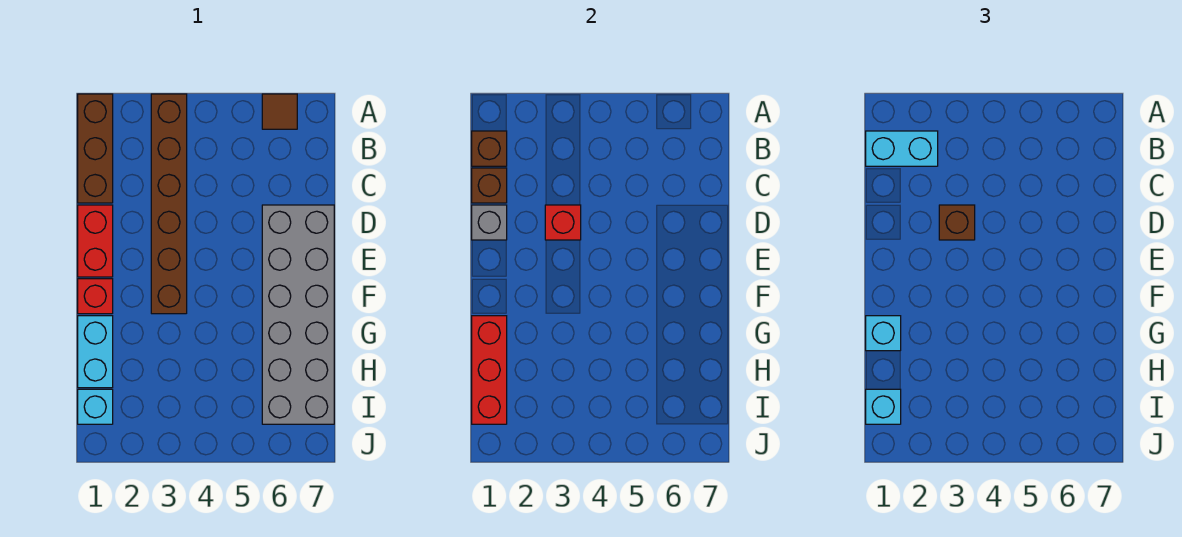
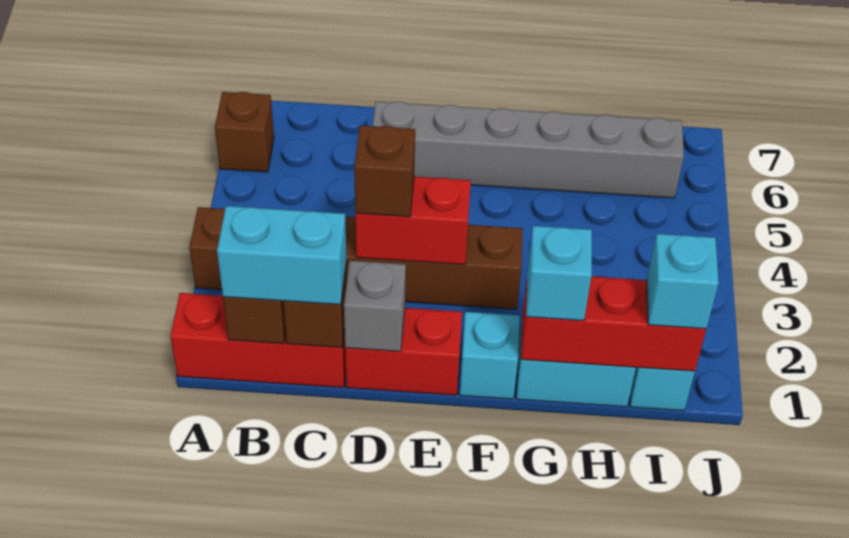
brown brick A1:C1 level 1 -> red brick A1:C1 level 1
brown tile A6 level 1 -> brown brick A6 level 1
cyan brick B1:B2 level 3 -> cyan brick B1:C1 level 3
red brick D3 level 2 -> red brick D3:E3 level 2
grey brick D6:I7 level 1 -> grey brick D6:I6 level 1
red brick F1 level 1 -> cyan brick F1 level 1

